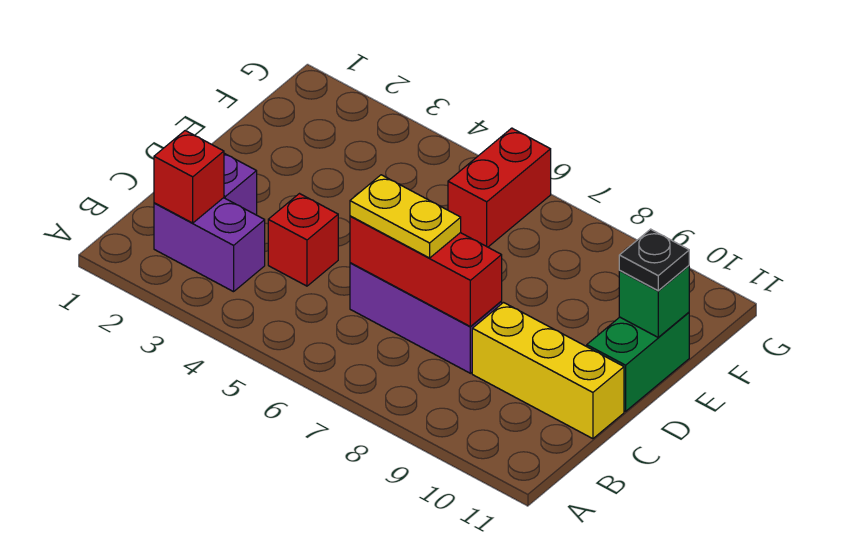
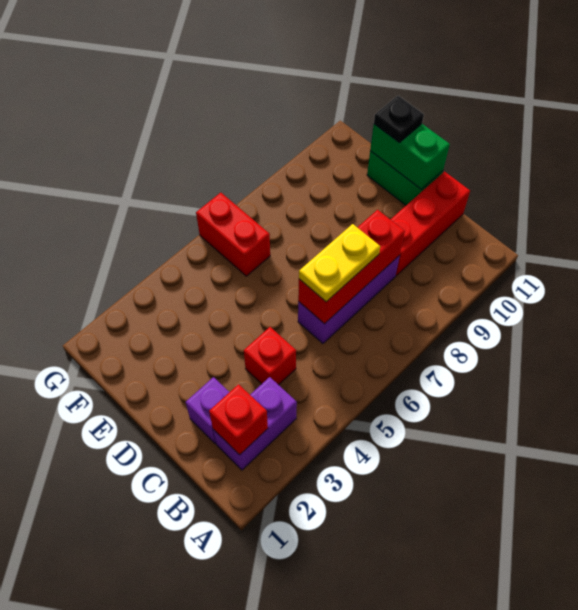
yellow brick C9:C11 level 1 -> red brick C9:C11 level 1
green brick E11 level 2 -> green brick D11:E11 level 2

